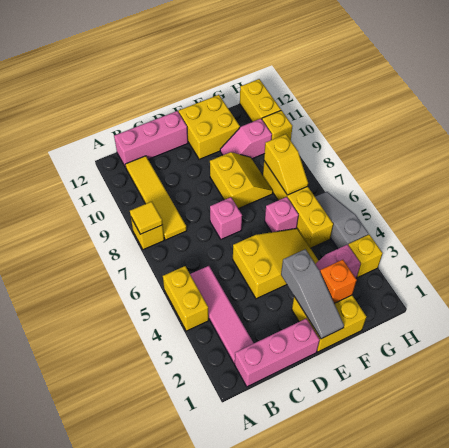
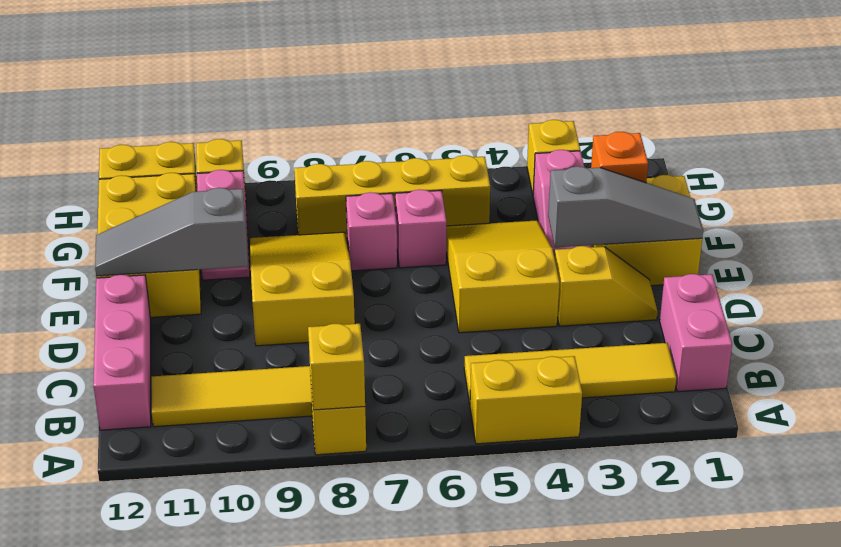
yellow tile A8 level 2 -> yellow brick A8 level 2
pink brick B1:D1 level 1 -> pink brick B1:C1 level 1
pink tile B2:B5 level 1 -> yellow tile B2:B5 level 1
pink brick D7 level 1 -> pink brick F7 level 1
yellow slope E8:F9 level 1 top E -> yellow slope D8:F9 level 1 top D
yellow brick E11:F12 level 1 -> yellow brick E11:G12 level 1
yellow slope G7:G8 level 2 top 8 -> yellow slope D2:D3 level 1 top 3
grey slope H4:H6 level 1 top 4 -> grey slope E10:E12 level 2 top 10

